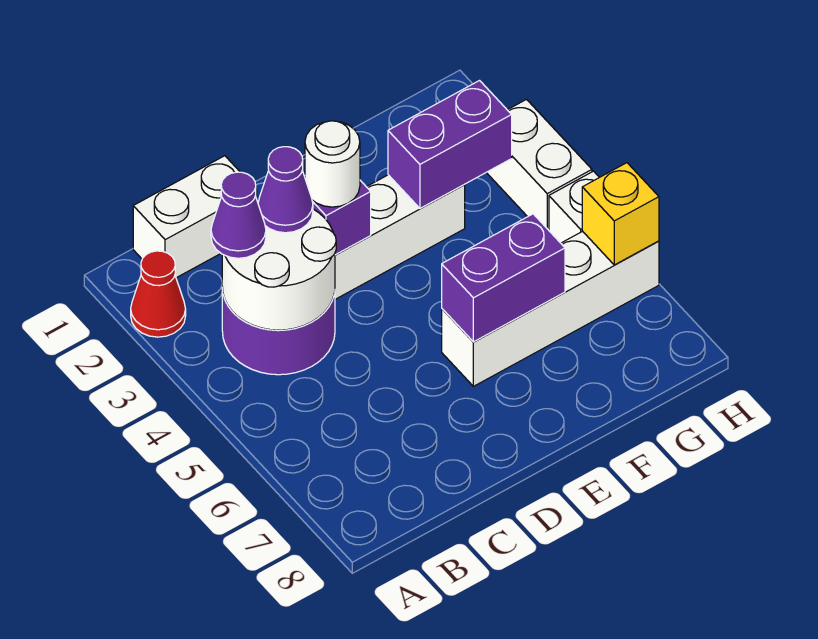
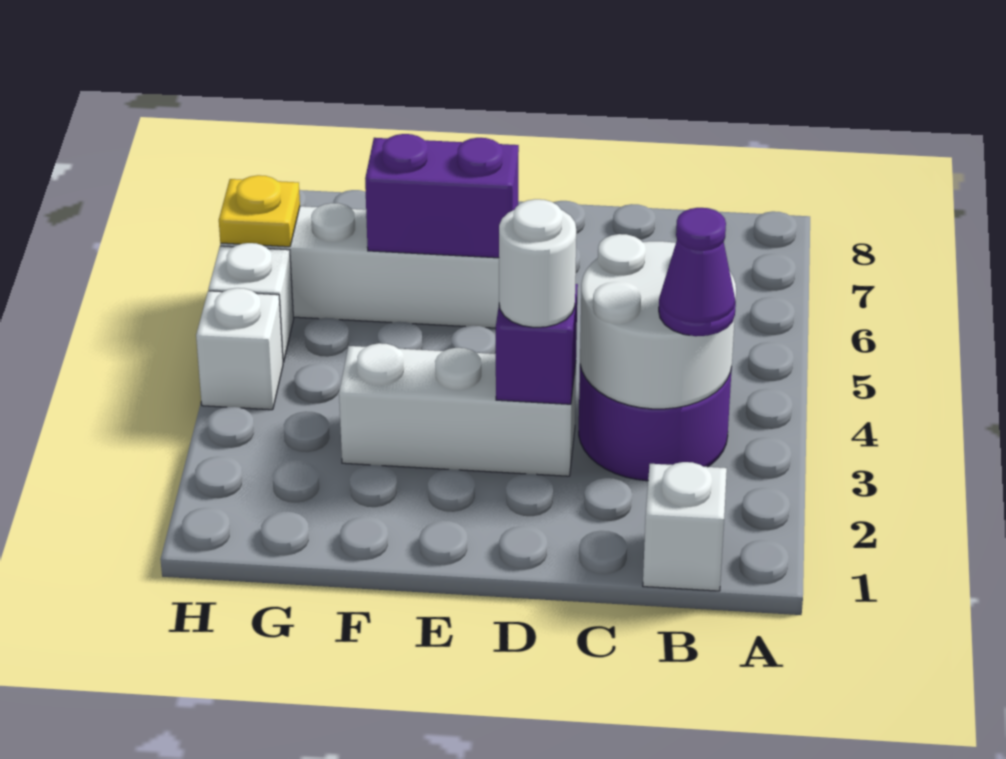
red cone A2 level 1 -> none
white brick B1:C1 level 1 -> white brick B1 level 1
purple cone C3 level 3 -> none
purple brick F3:G3 level 2 -> none
white brick H3:H4 level 1 -> white brick H4 level 1
yellow brick H6 level 2 -> yellow plate H6 level 2

